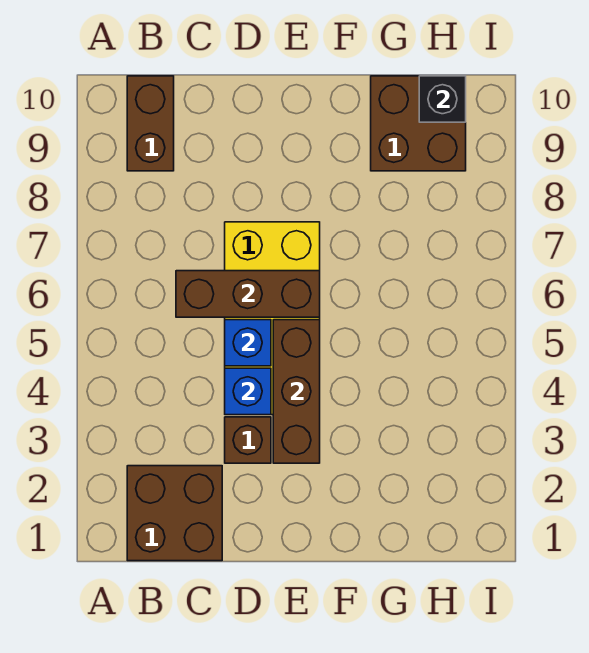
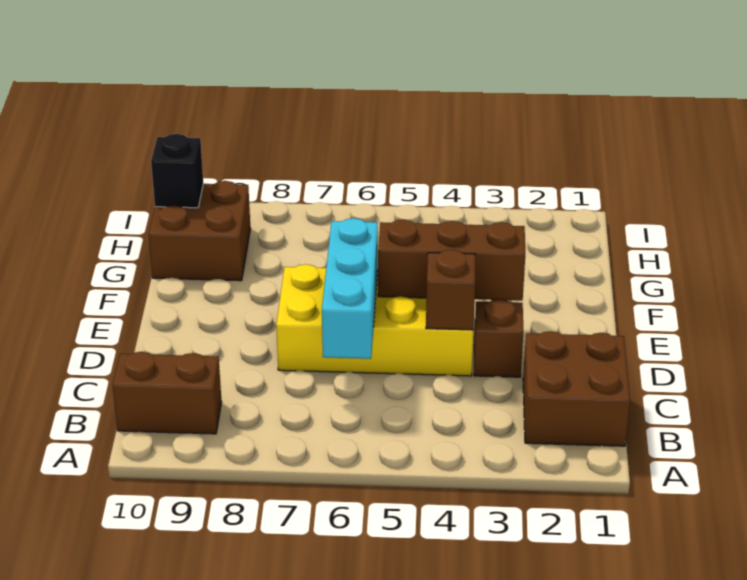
brown brick C6:E6 level 2 -> cyan brick C6:E6 level 2
blue brick D4 level 2 -> brown brick D4 level 2
blue brick D5 level 2 -> none

